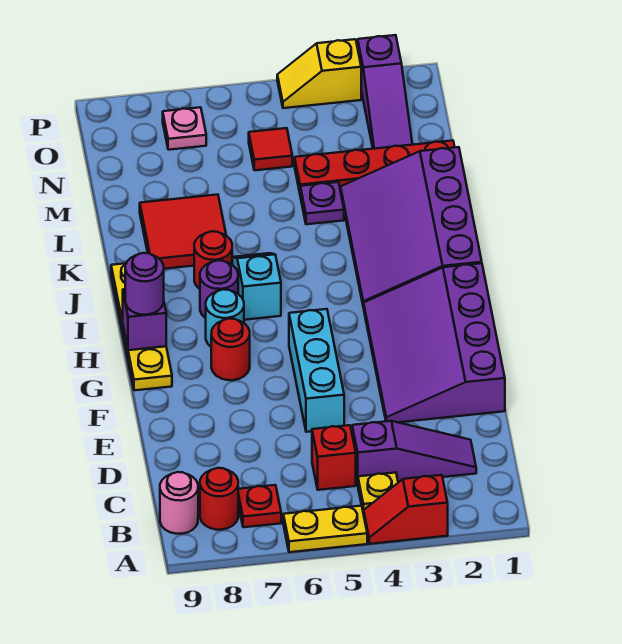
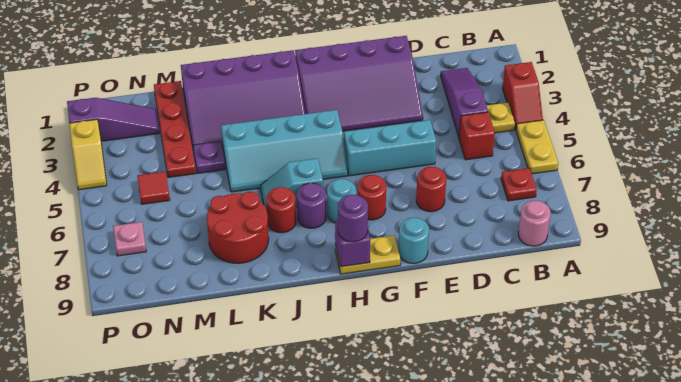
red round brick B8 level 1 -> red round brick E7 level 1
none -> cyan round brick F9 level 1
yellow plate G9:J9 level 1 -> yellow plate G9:H9 level 1
none -> cyan slope H4:K5 level 1 top 4
red tile K7:L8 level 1 -> red round brick K7:L8 level 1

